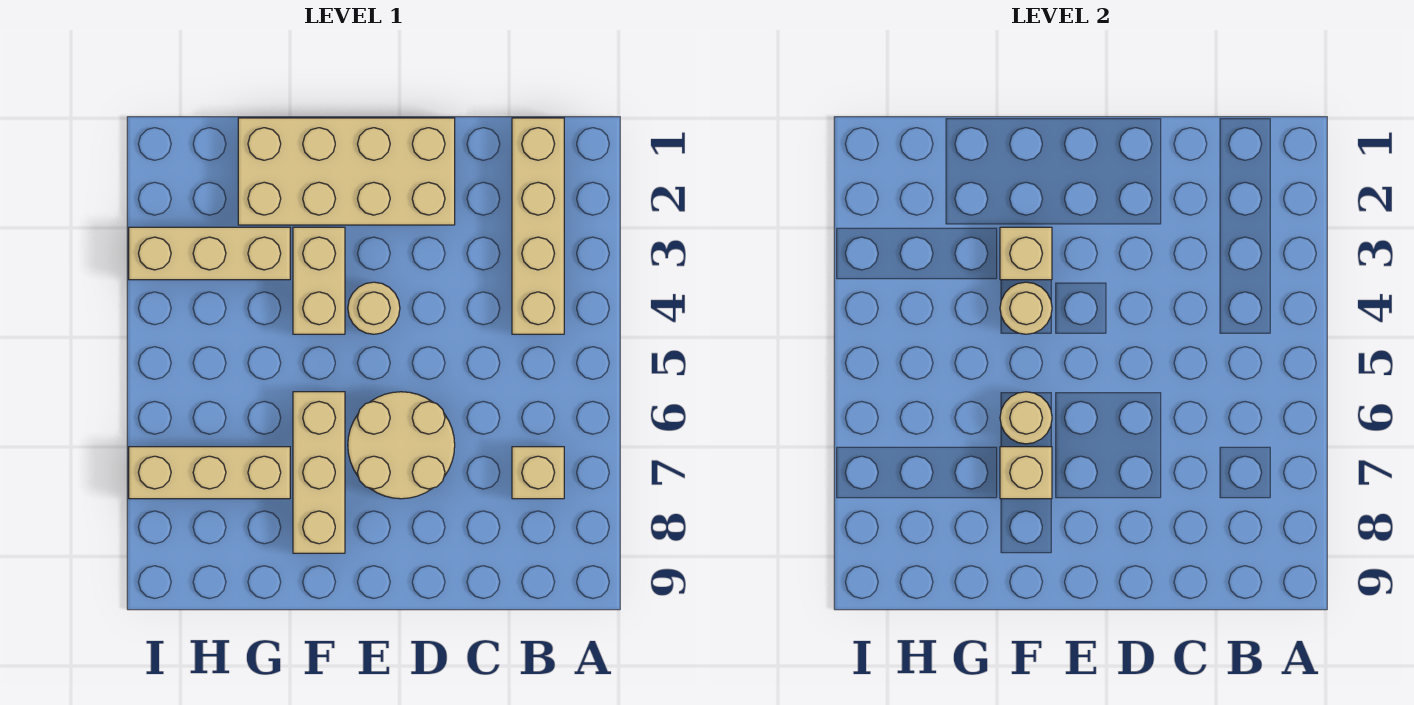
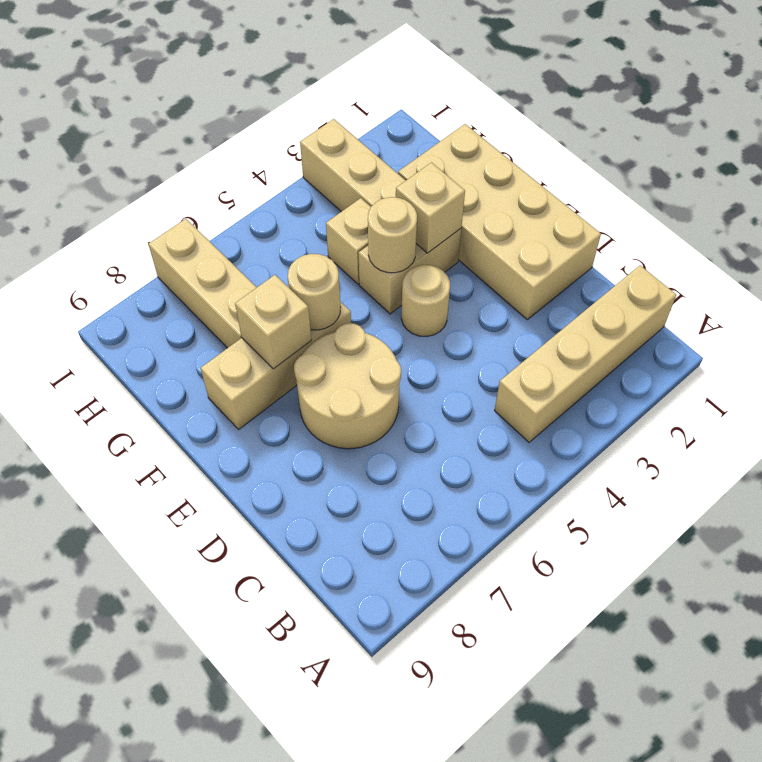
tan brick B7 level 1 -> tan brick G4 level 1

